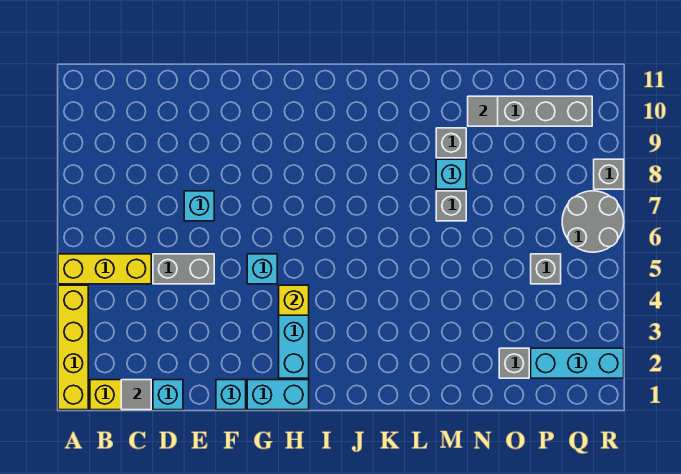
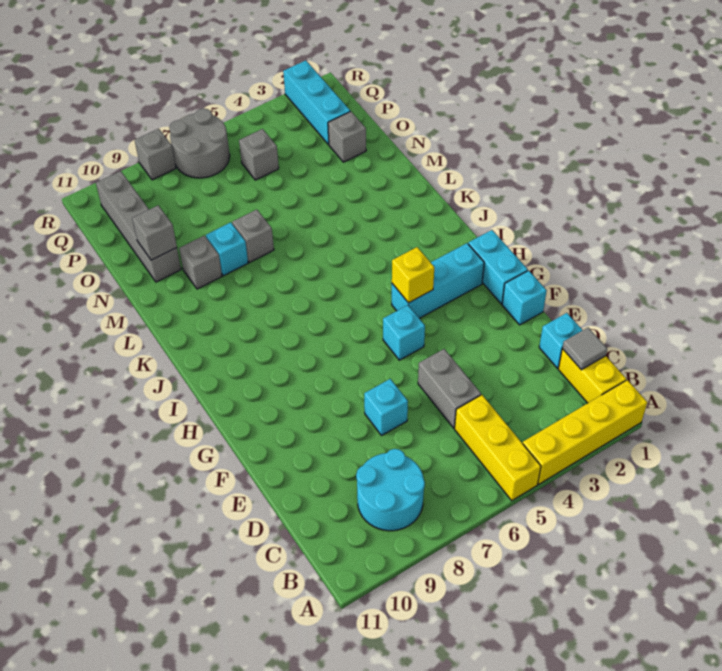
none -> cyan round brick B8:C9 level 1
grey tile N10 level 2 -> grey brick N10 level 2

